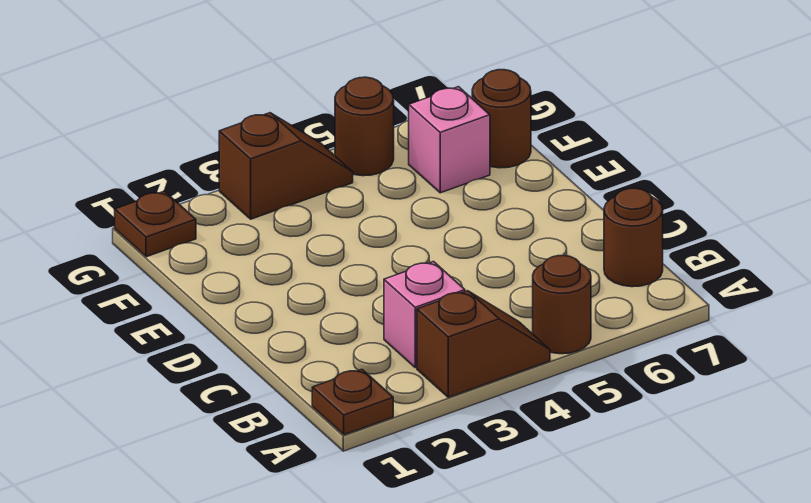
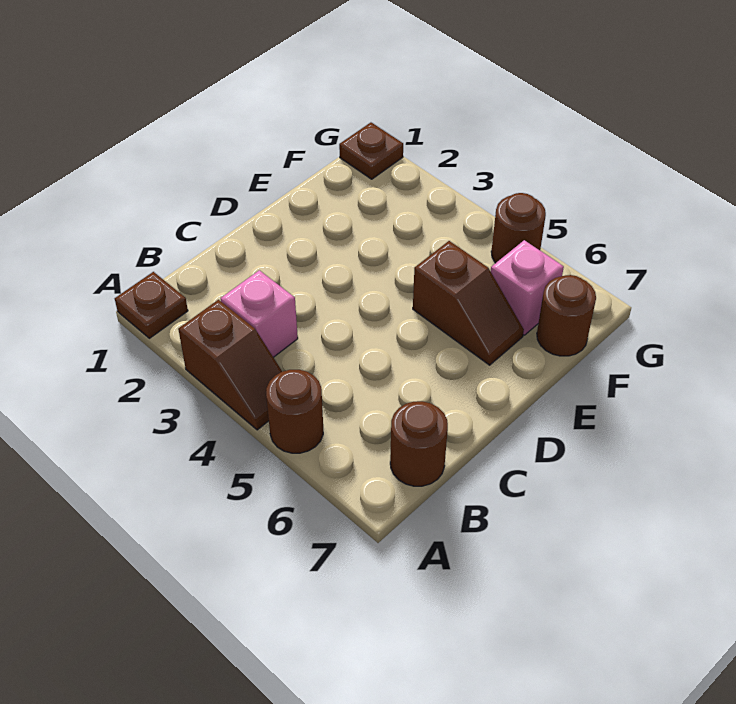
brown slope G3:G4 level 1 top 3 -> brown slope E5:E6 level 1 top 5

